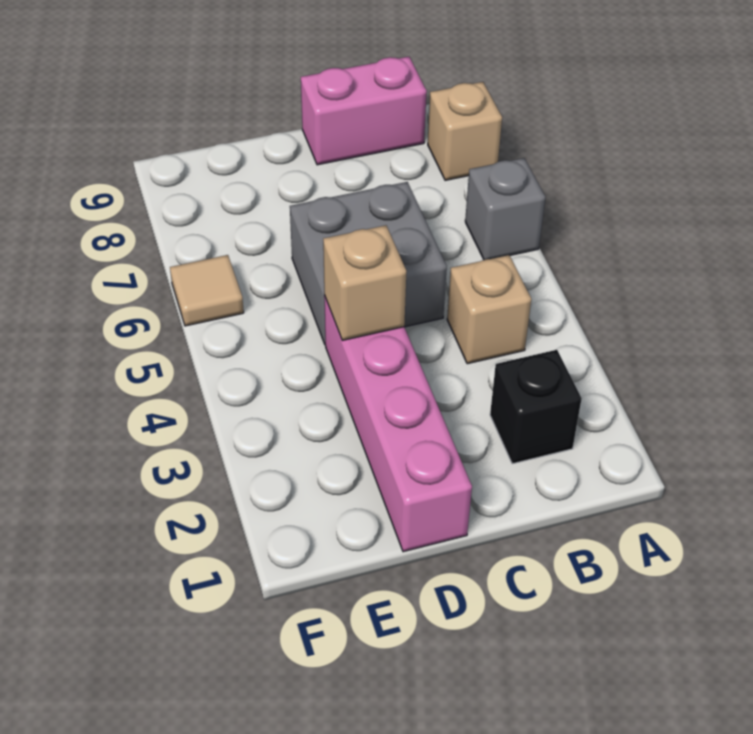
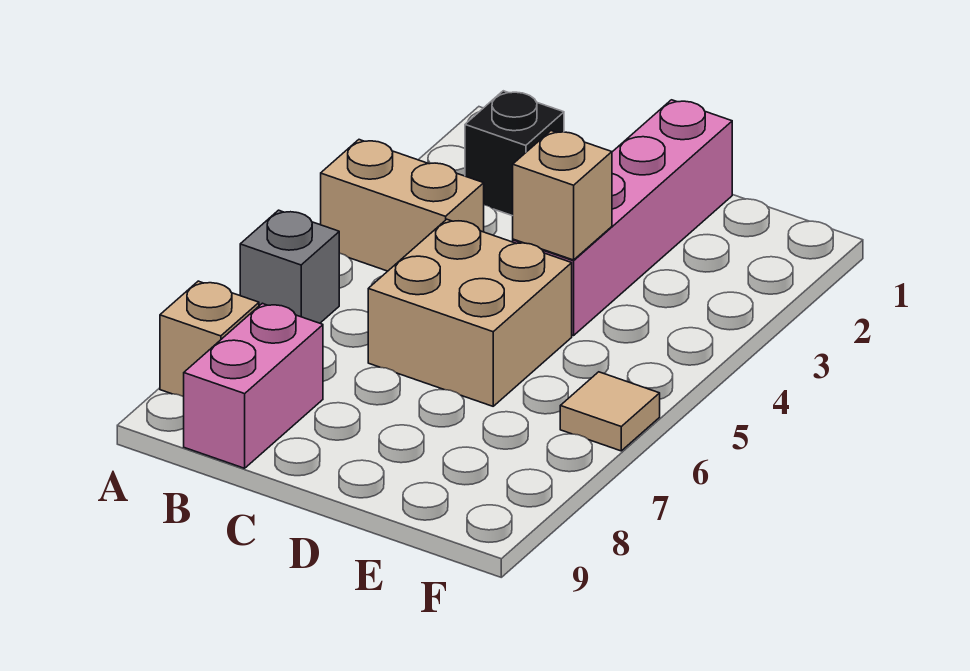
tan brick B4 level 1 -> tan brick A4:B4 level 1
pink brick B9:C9 level 1 -> pink brick B8:B9 level 1
grey brick C5:D6 level 1 -> tan brick C5:D6 level 1

